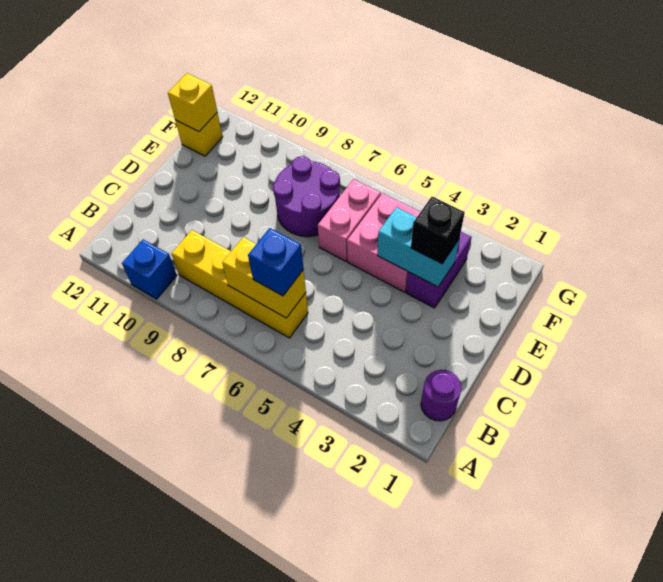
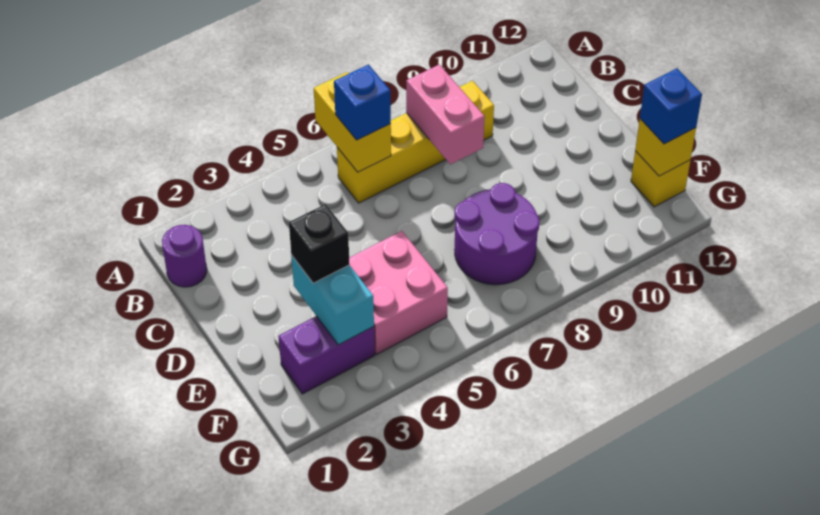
blue brick A10 level 1 -> blue brick F12 level 3
yellow brick B6:B7 level 2 -> yellow brick A6:B6 level 2
purple brick E3:F3 level 1 -> purple brick F2:F3 level 1
cyan brick E3:E4 level 2 -> cyan brick E3:F3 level 2
pink brick E6:F6 level 1 -> pink brick B8:C8 level 2

